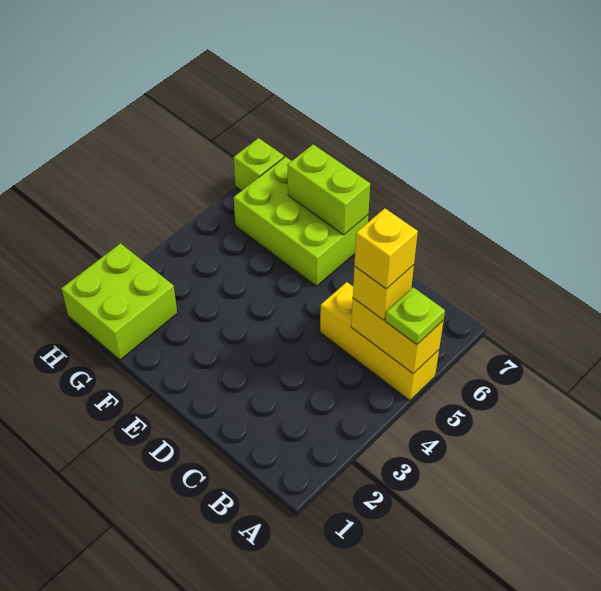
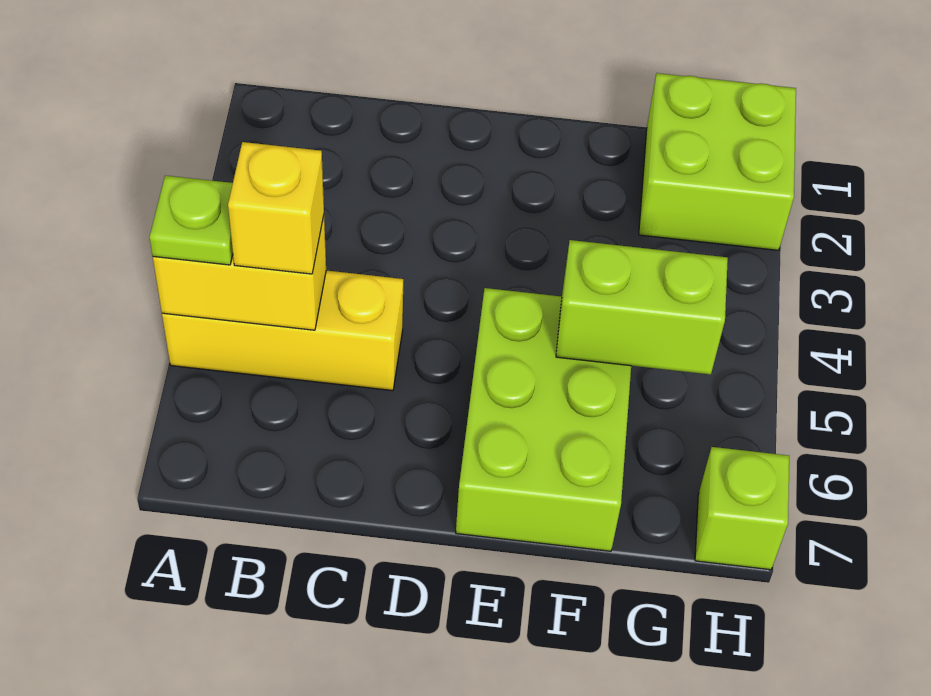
yellow brick B5 level 4 -> none
lime brick E6:G7 level 1 -> lime brick E5:F7 level 1
lime brick E7:F7 level 2 -> lime brick F5:G5 level 2

